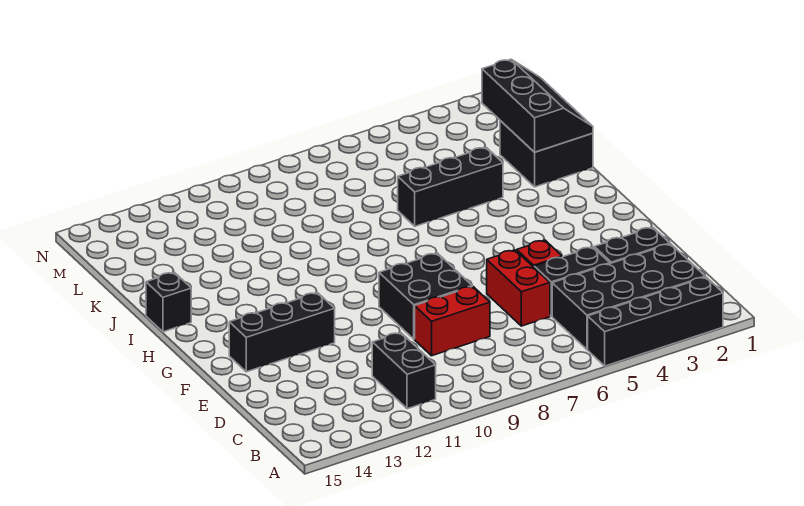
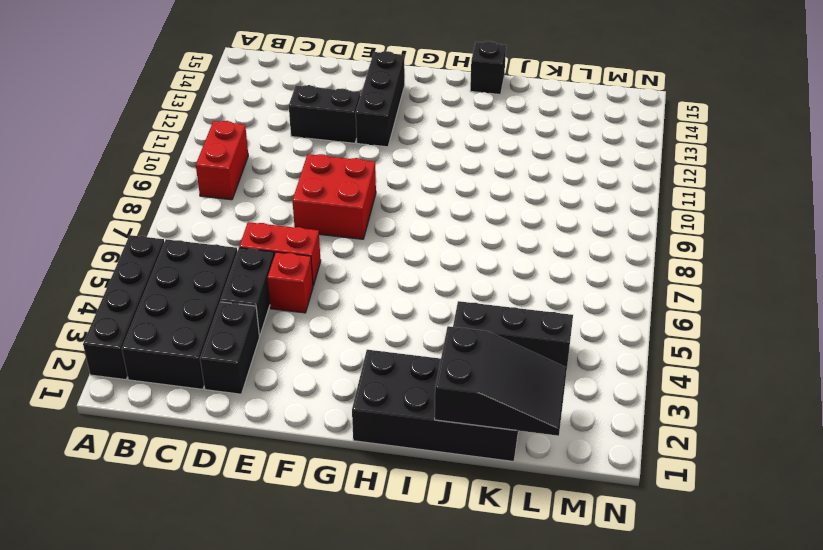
black brick B11:C11 level 1 -> black brick D12:E12 level 1
red brick D8:D9 level 1 -> red brick B9:B10 level 1
black brick E8:F9 level 1 -> red brick E8:F9 level 1
black brick J1:K2 level 1 -> black brick H1:K2 level 1
black slope J1:L2 level 2 top 2 -> black slope J1:L2 level 2 top J
black brick J4:J6 level 1 -> black brick J4:L4 level 1

